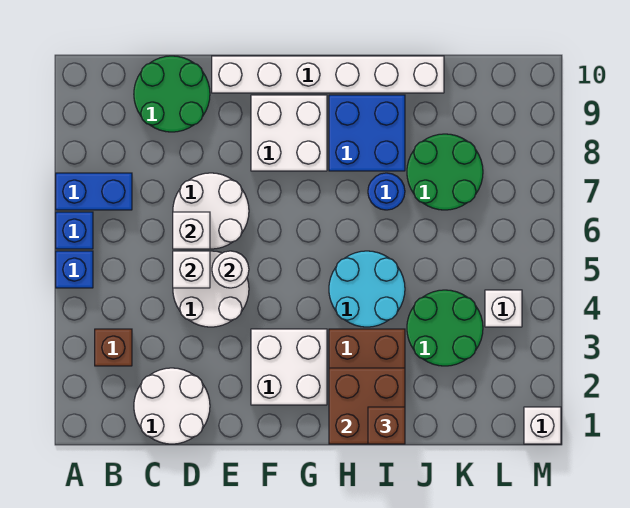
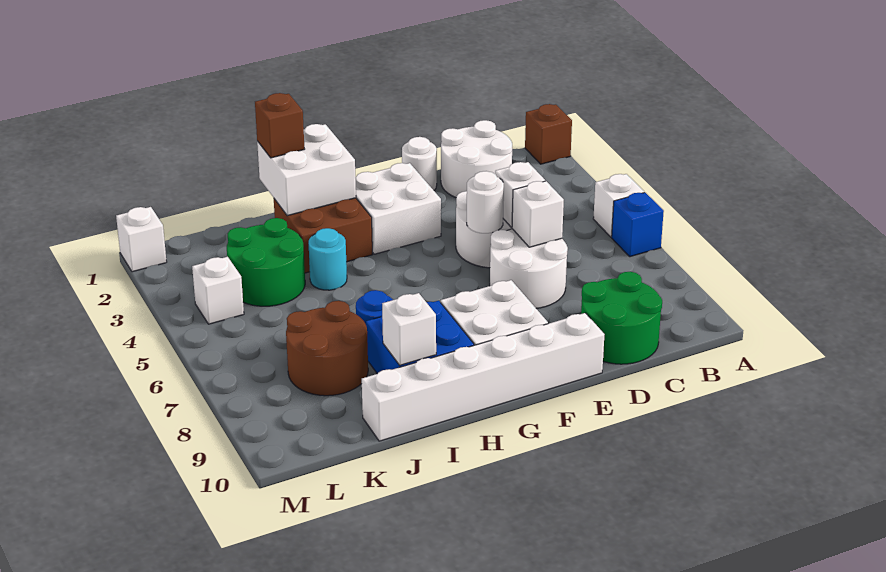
blue brick A5 level 1 -> white brick A5 level 1
blue brick A7:B7 level 1 -> none
brown brick B3 level 1 -> brown brick A1 level 1
none -> white round brick E1 level 1
brown brick H1:I2 level 2 -> white brick H1:I2 level 2
cyan round brick H4:I5 level 1 -> cyan round brick I4 level 1
none -> white brick I9 level 2
green round brick J7:K8 level 1 -> brown round brick J7:K8 level 1

